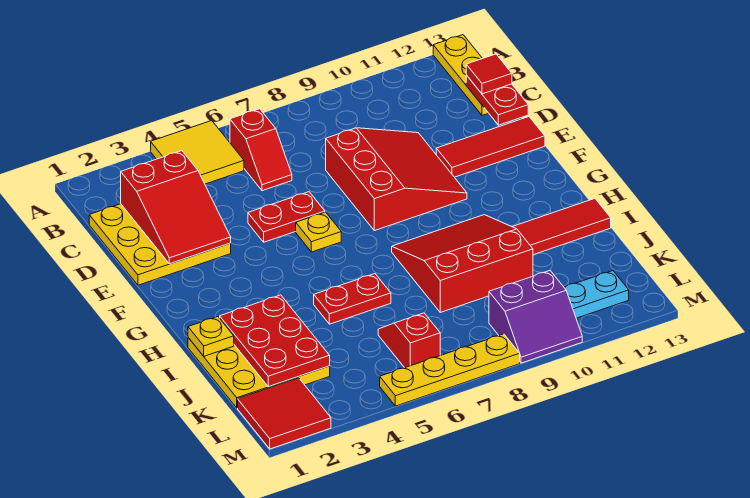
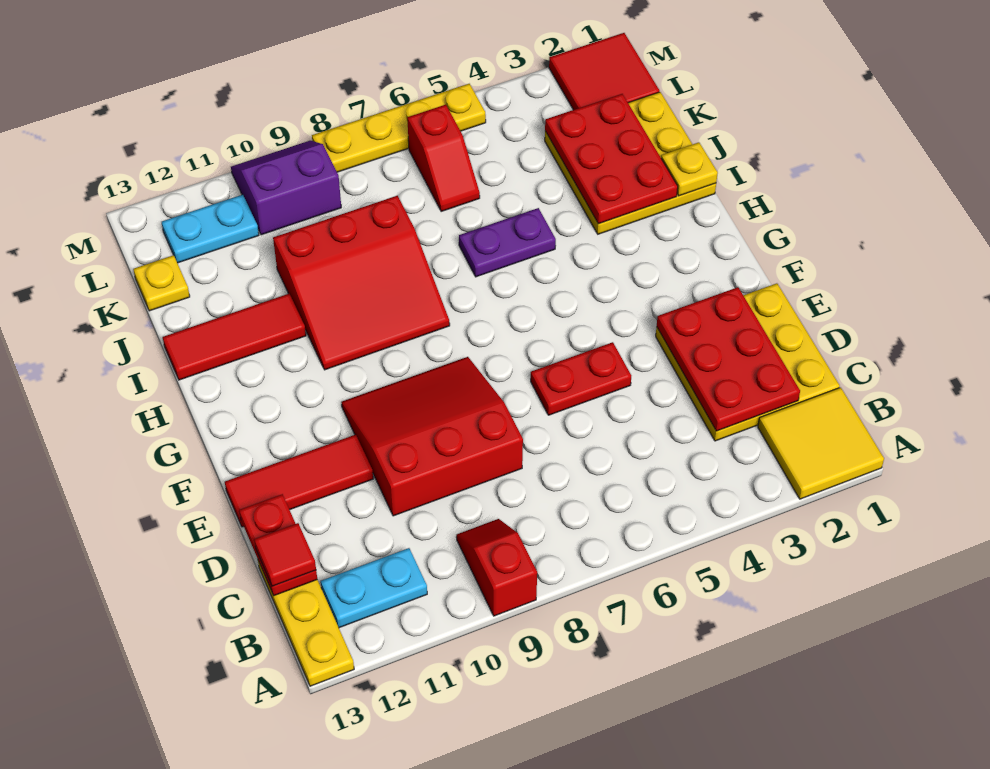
yellow tile A4:B5 level 1 -> yellow tile A1:B2 level 1
red slope B6:C6 level 1 top B -> red slope A9:B9 level 1 top A
none -> cyan plate B11:B12 level 1
red slope C2:E3 level 2 top C -> red plate C2:E3 level 2
red slope D8:F10 level 1 top 8 -> red slope D8:F10 level 1 top D
yellow plate F6 level 1 -> yellow plate K13 level 1
red plate I5:I6 level 1 -> purple plate I5:I6 level 1

